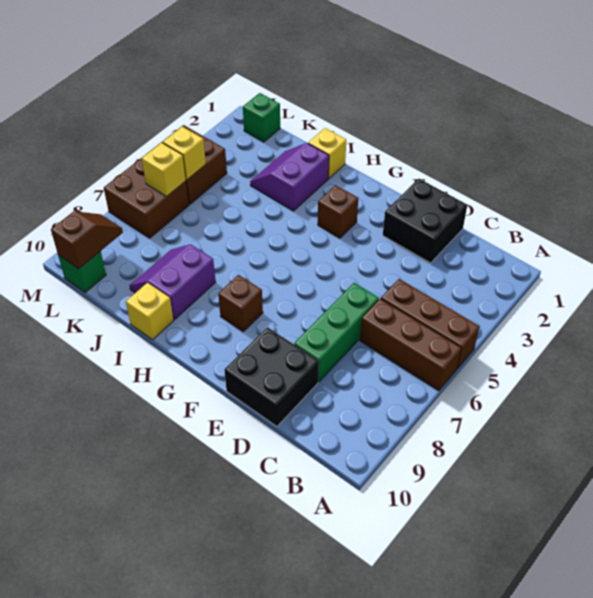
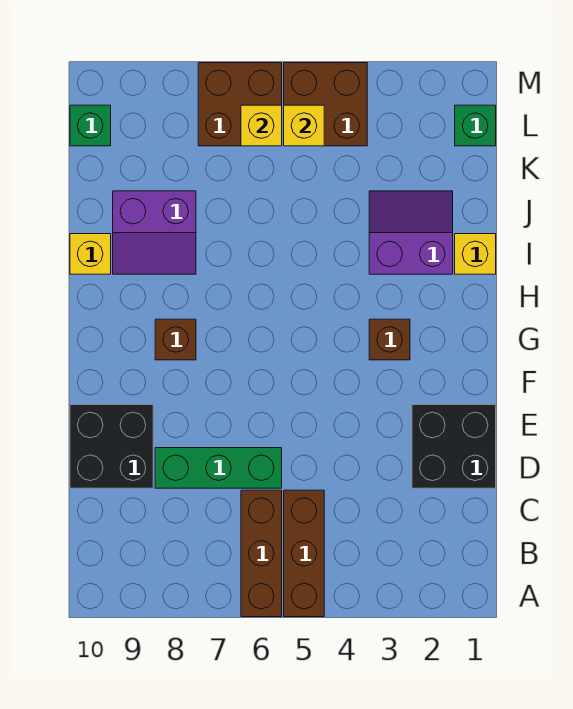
purple slope I8:J9 level 1 top I -> purple slope I8:J9 level 1 top J
brown slope L9:L10 level 2 top 10 -> none

